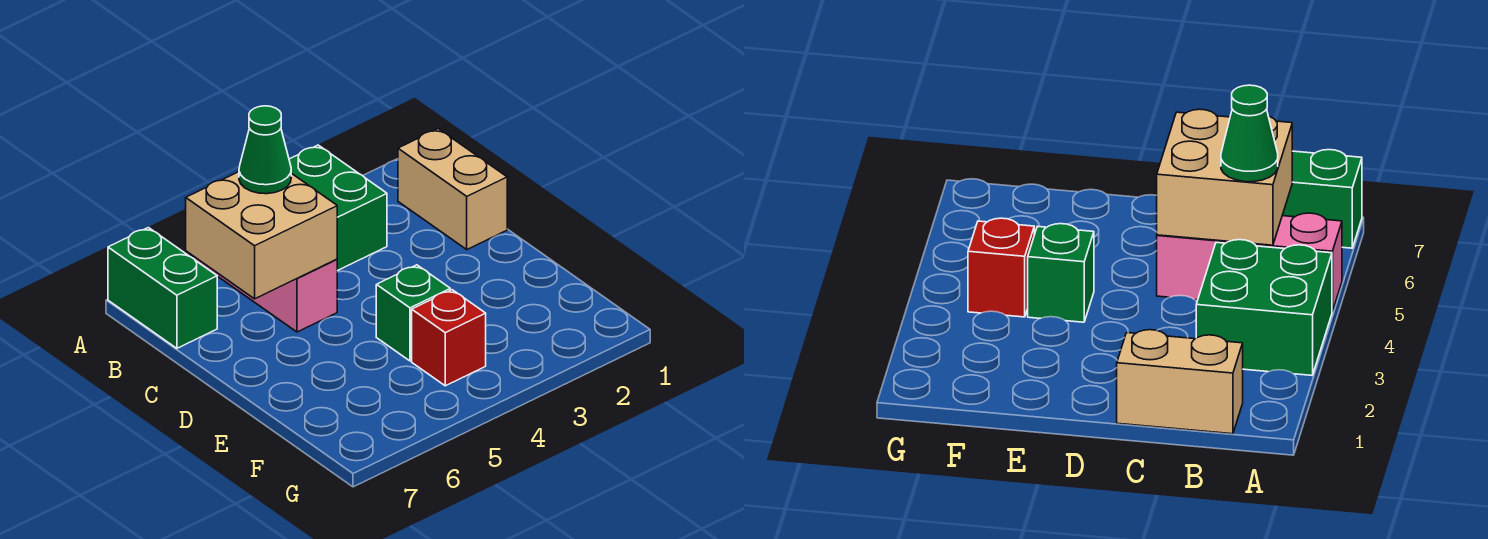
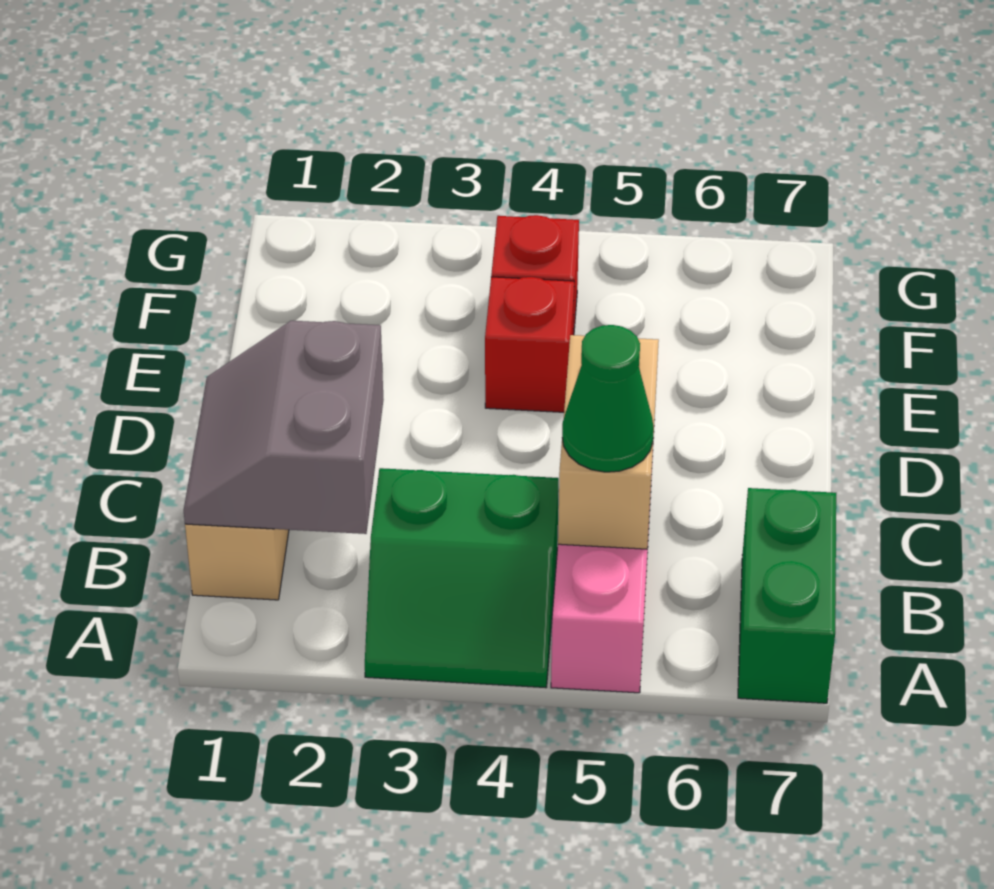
green brick A3:B4 level 1 -> green slope A3:B4 level 1 top B
none -> grey slope B1:C2 level 2 top 2
tan brick B5:C6 level 2 -> tan brick B5:C5 level 2
green brick E4 level 1 -> red brick E4 level 1

